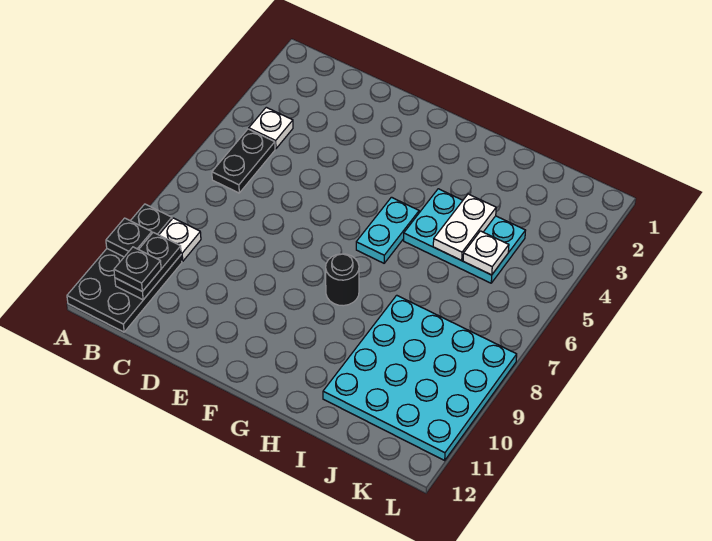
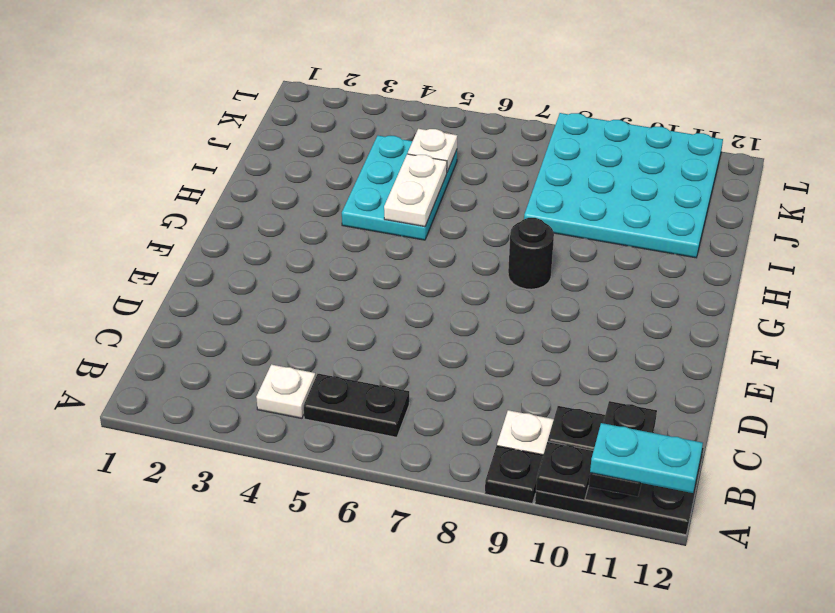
black plate B11 level 3 -> black plate A11:B11 level 3
cyan plate G5:G6 level 1 -> cyan plate A11:A12 level 4
white plate I4:I5 level 2 -> white plate H5:I5 level 2

